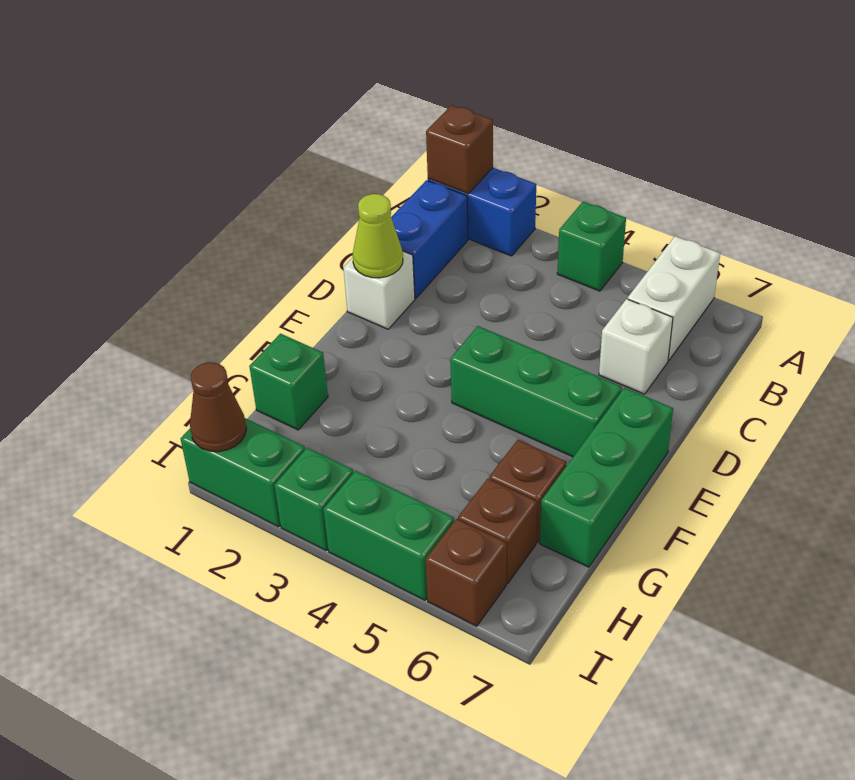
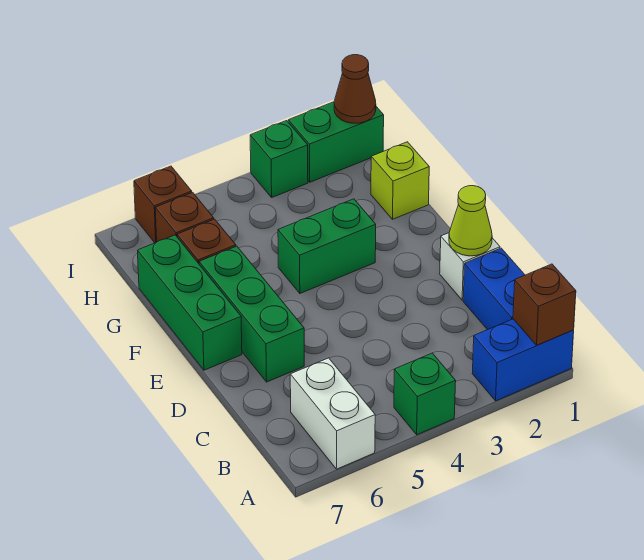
white brick C6 level 1 -> none
green brick E4:E6 level 1 -> green brick D6:F6 level 1
green brick G1 level 1 -> lime brick G1 level 1
green brick I4:I5 level 1 -> green brick F3:F4 level 1

